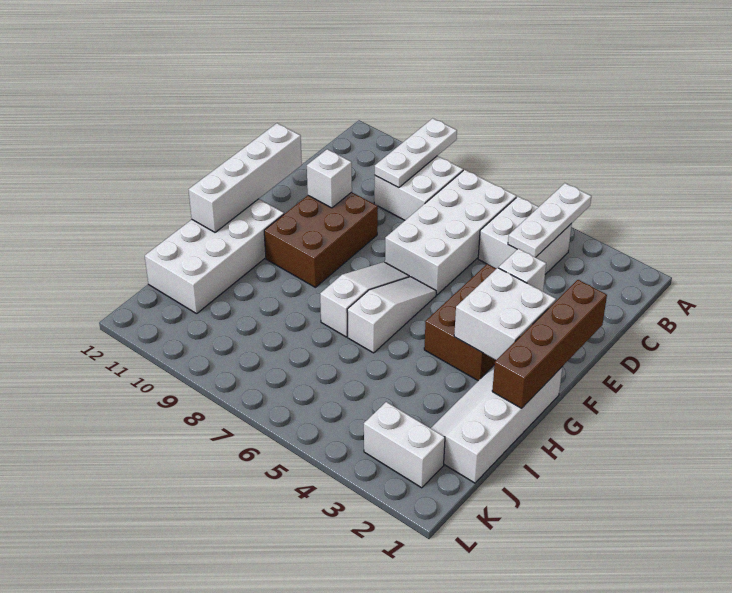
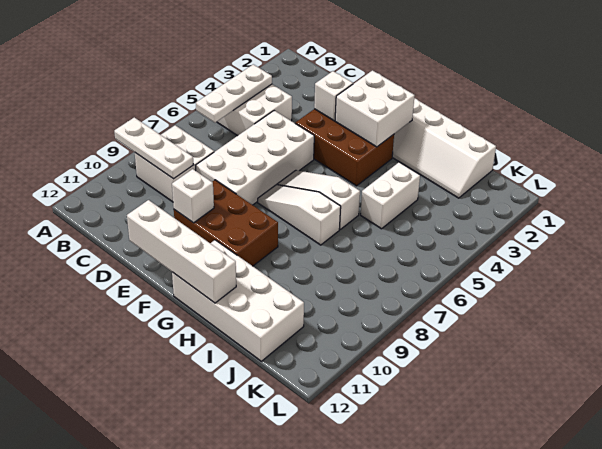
white plate A4:C4 level 2 -> white plate B4:B6 level 2
white brick B6:E7 level 1 -> white brick D5:E8 level 1
brown brick E1:H1 level 2 -> none
white brick K2:K3 level 1 -> white brick I4:I5 level 1

